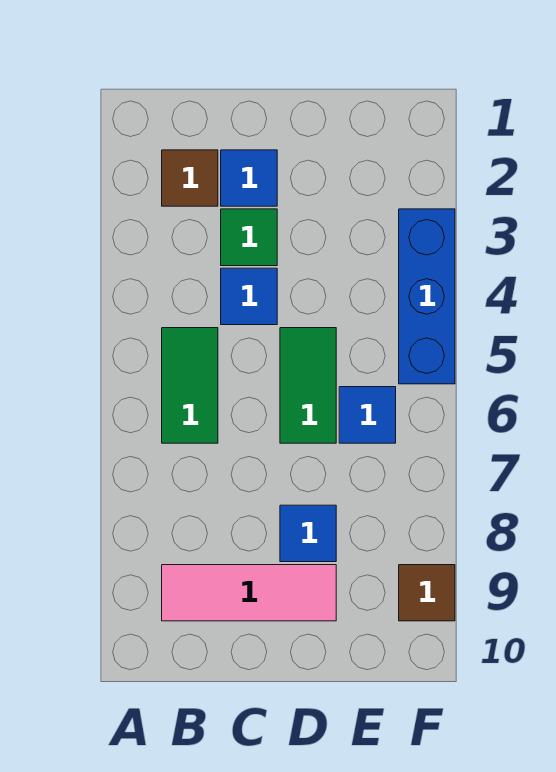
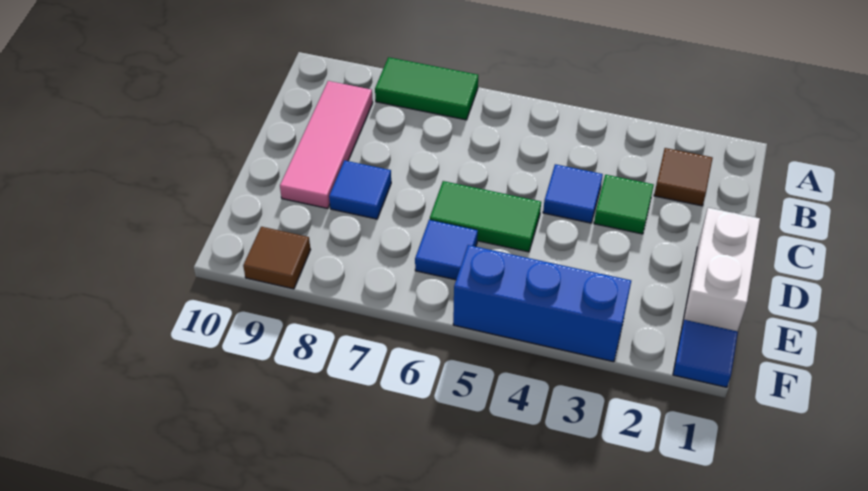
green tile B5:B6 level 1 -> green tile A7:A8 level 1
blue tile C2 level 1 -> blue tile F1 level 1
none -> white brick D1:E1 level 1

